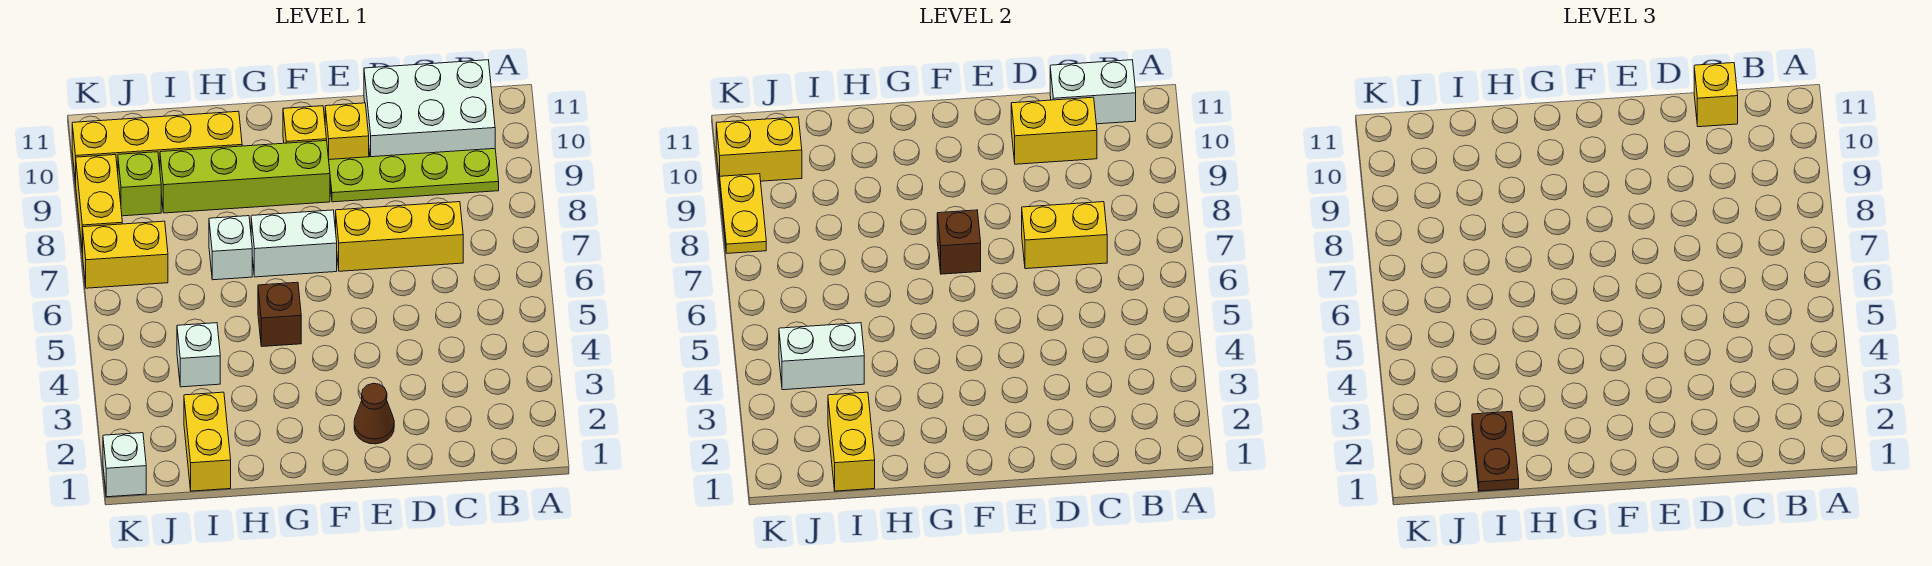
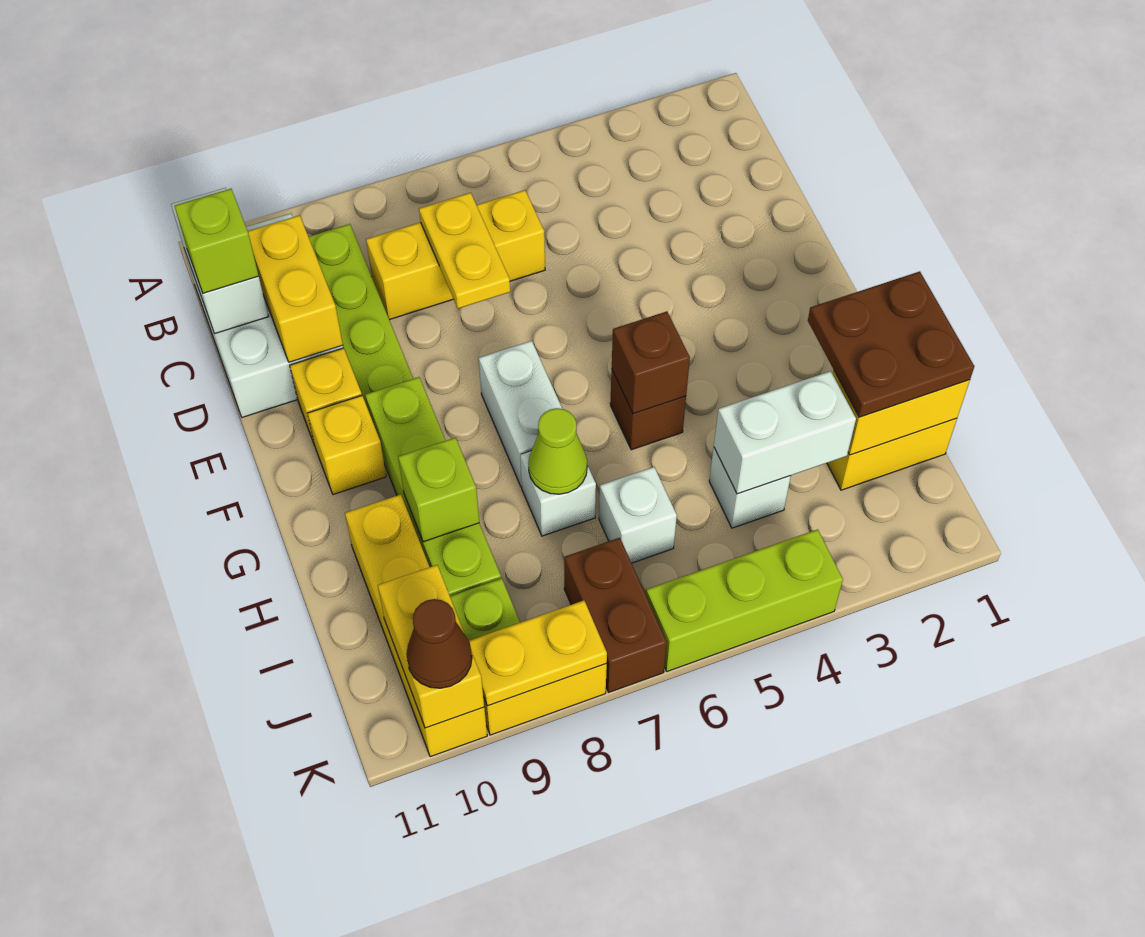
yellow brick C7:E7 level 1 -> yellow brick C6:C8 level 1
yellow brick C7:D7 level 2 -> yellow plate C7:D7 level 2
yellow brick C11 level 3 -> lime brick C11 level 3
brown cone E2 level 1 -> brown cone K10 level 3
brown brick F7 level 2 -> brown brick G5 level 2
none -> lime cone H7 level 2
none -> lime brick H9 level 2
brown plate I1:I2 level 3 -> brown plate H1:I2 level 3
white brick I4:J4 level 2 -> white brick I3:I4 level 2
yellow brick J7:K7 level 1 -> brown brick J7:K7 level 1
white brick K1 level 1 -> white brick I6 level 1
none -> lime brick K4:K6 level 1

